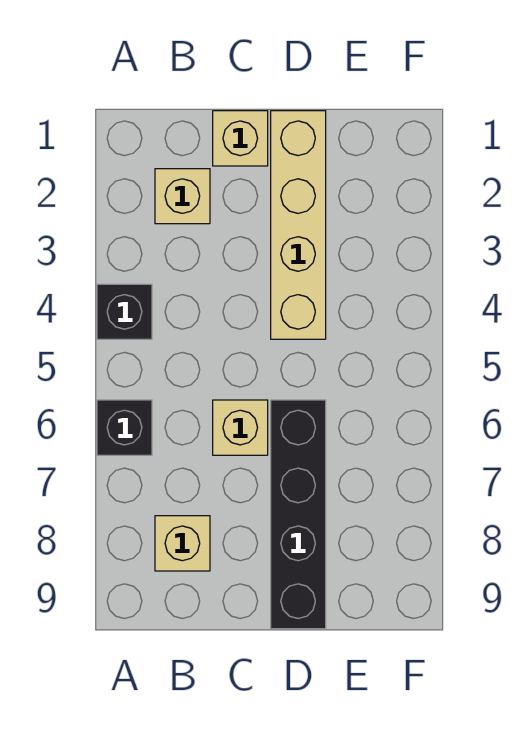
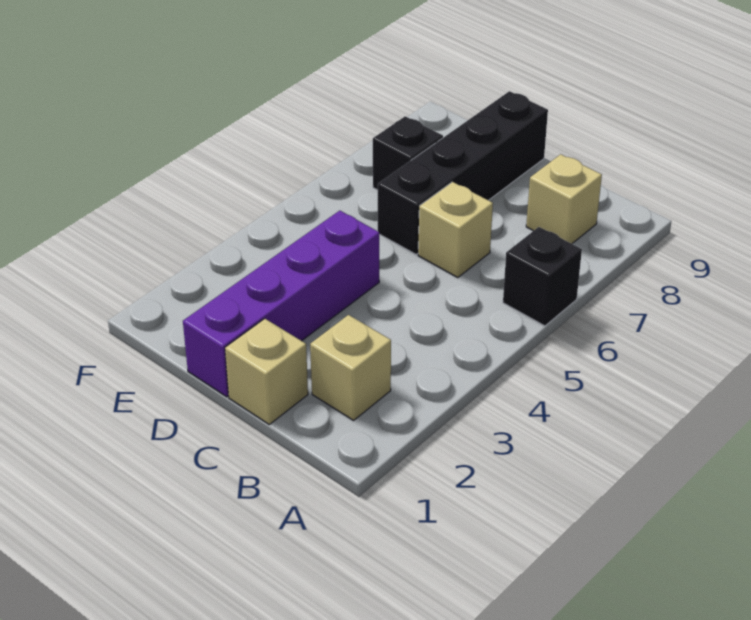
black brick A4 level 1 -> black brick E7 level 1
tan brick D1:D4 level 1 -> purple brick D1:D4 level 1

